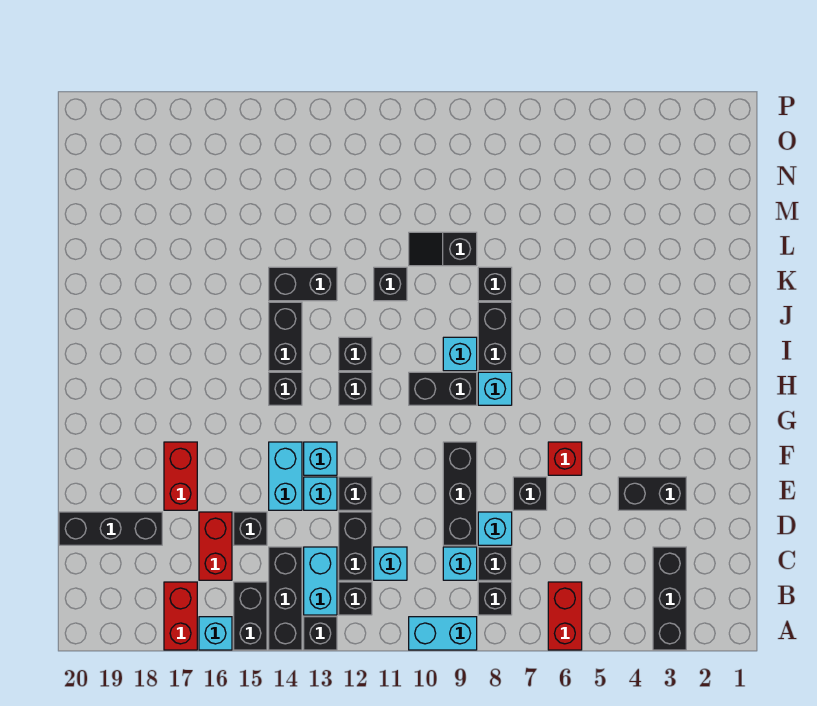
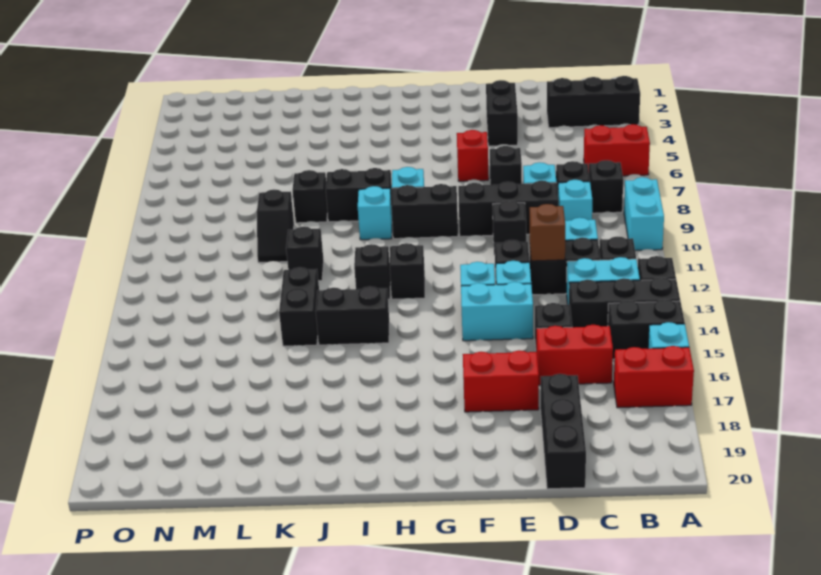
none -> brown brick D12 level 2
black brick H9:H10 level 1 -> black brick G9:H9 level 1
black brick H14 level 1 -> black brick E10 level 1

